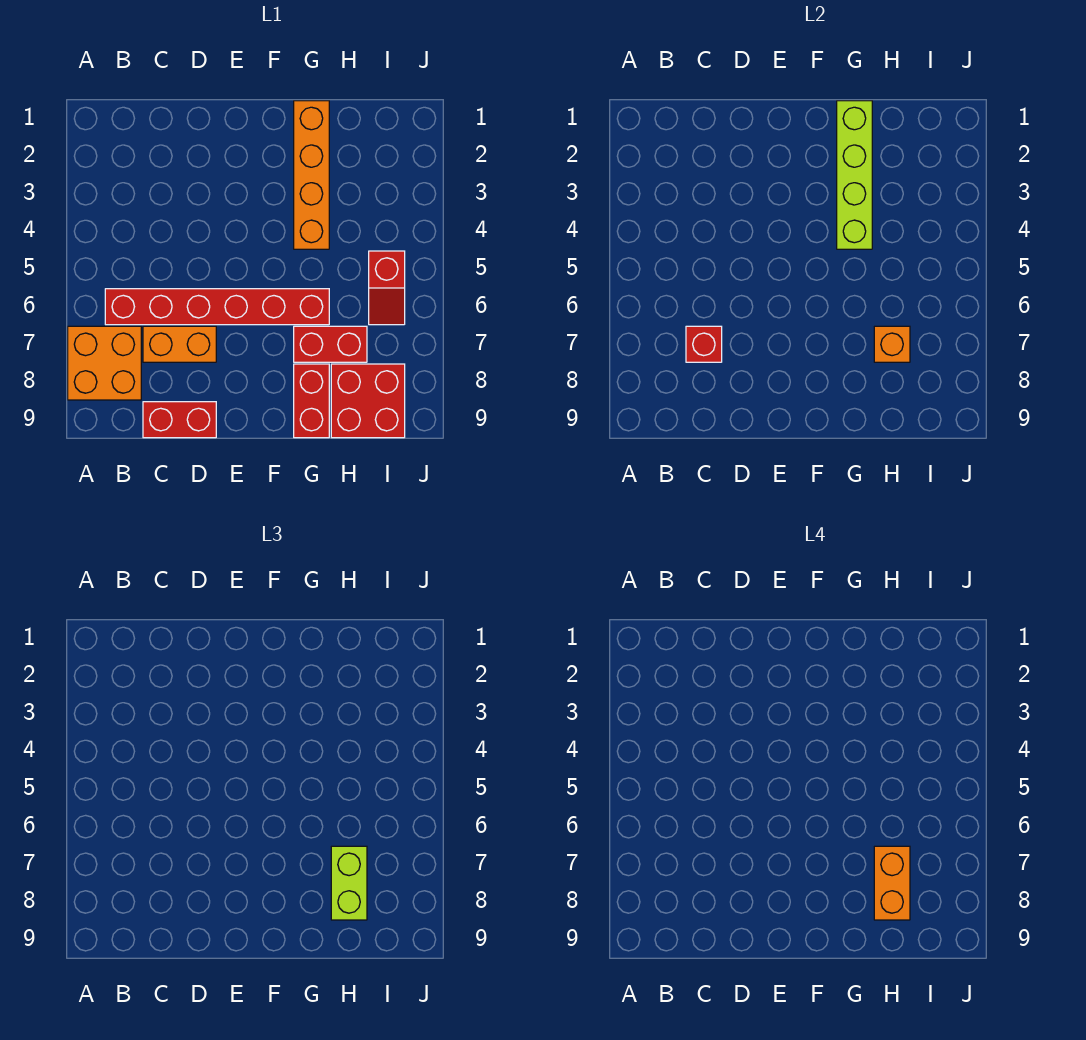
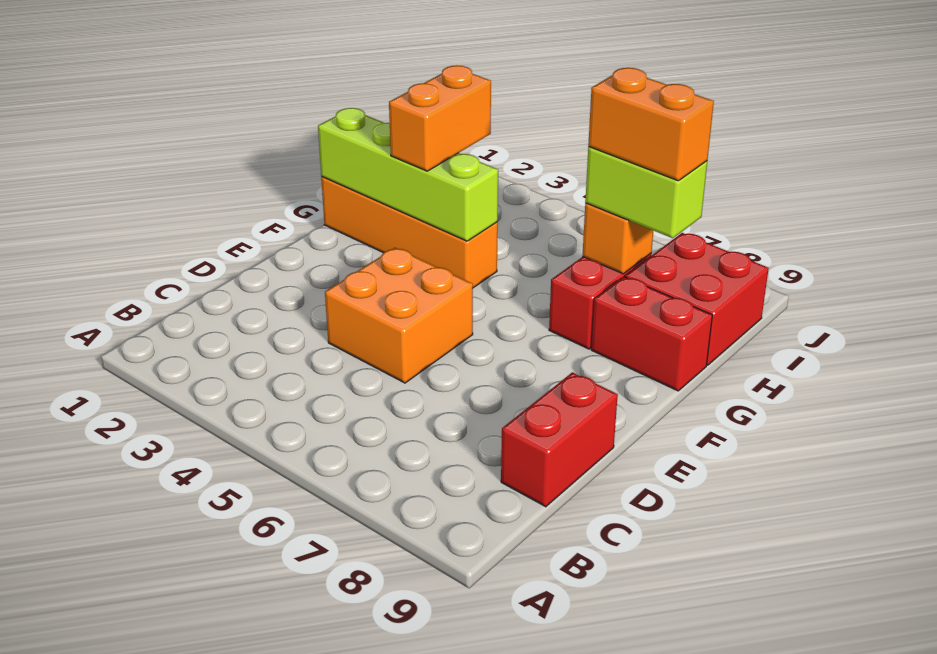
orange brick A7:B8 level 1 -> orange brick D4:E5 level 1
red brick B6:G6 level 1 -> none
orange brick C7:D7 level 1 -> orange brick G3:H3 level 3
red brick C7 level 2 -> none
red slope I5:I6 level 1 top 5 -> none

